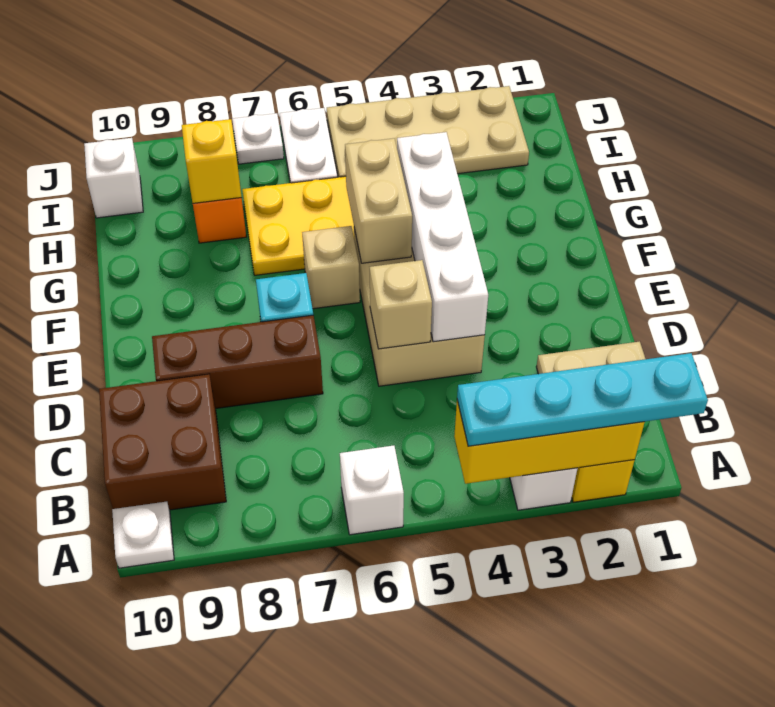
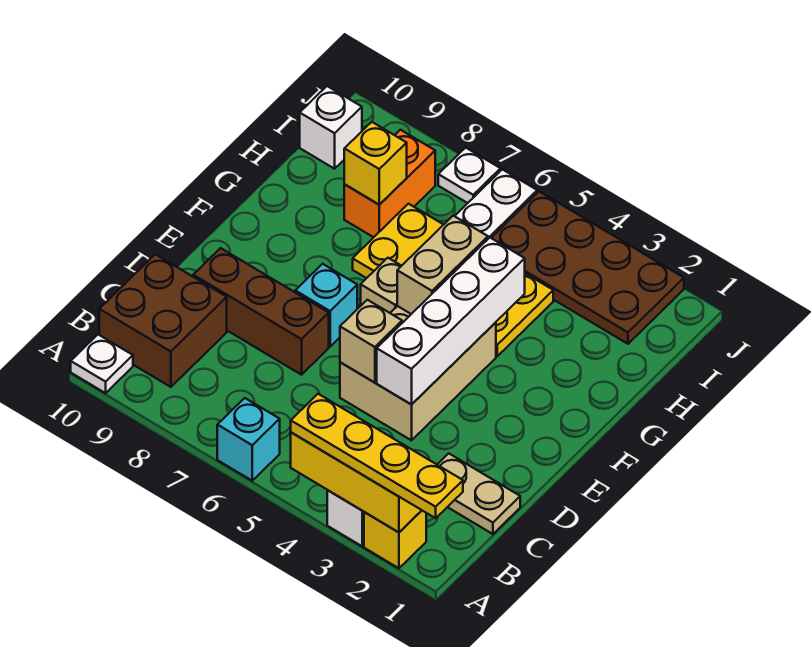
cyan plate A1:A4 level 3 -> yellow plate A1:A4 level 3
white brick A6 level 1 -> cyan brick A6 level 1
tan plate I2:J5 level 1 -> brown plate I2:J5 level 1

